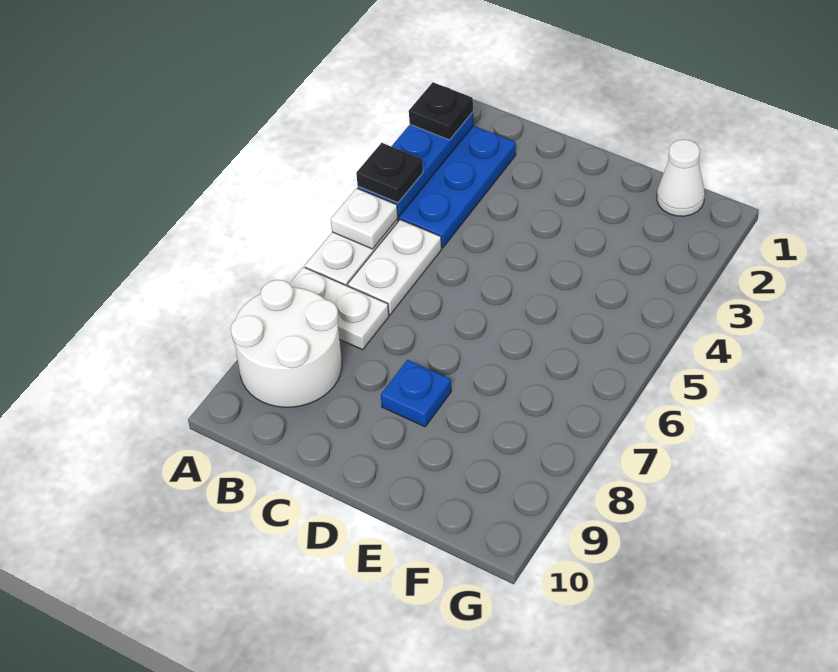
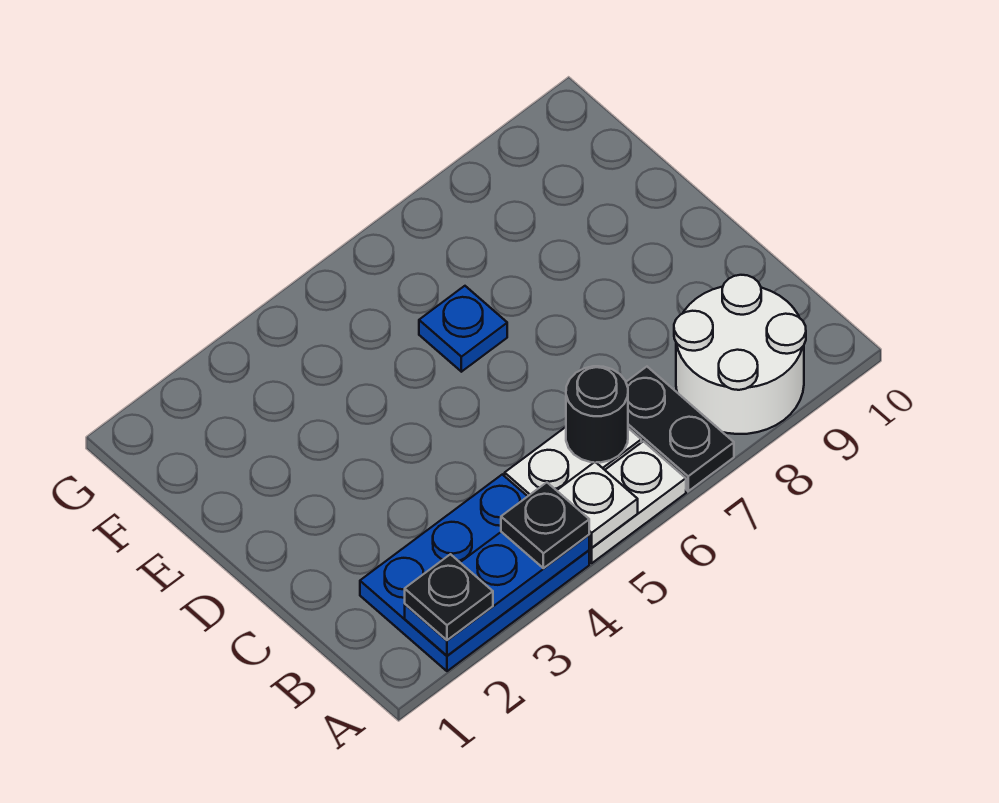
white plate A7:B7 level 1 -> black plate A7:B7 level 1
none -> black round brick B6 level 2
blue plate D8 level 1 -> blue plate E6 level 1
white cone F1 level 1 -> none

